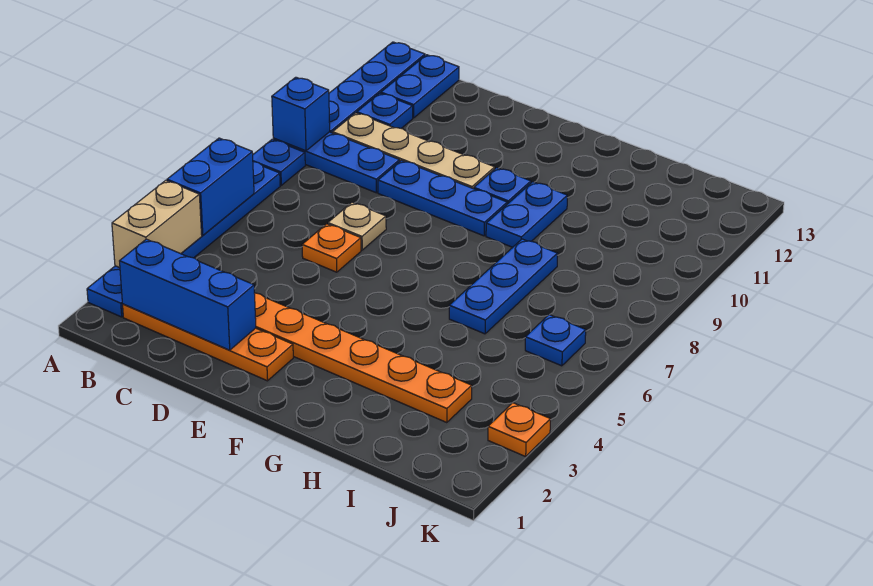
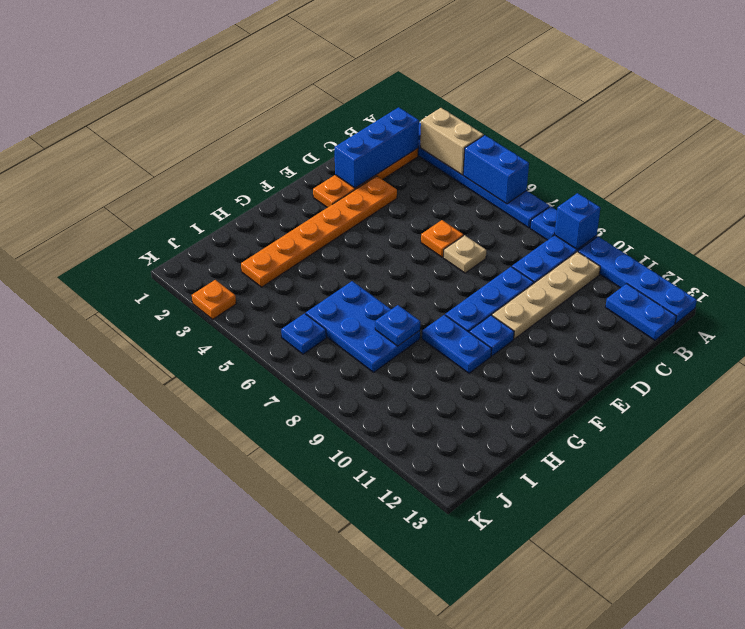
blue plate B11 level 1 -> blue plate H8 level 2
blue plate H6:H8 level 1 -> blue plate H6:I8 level 1

